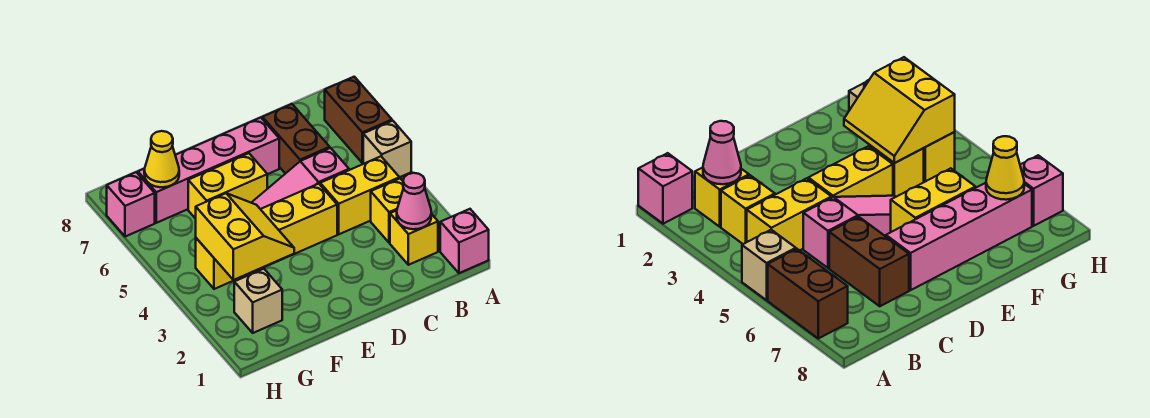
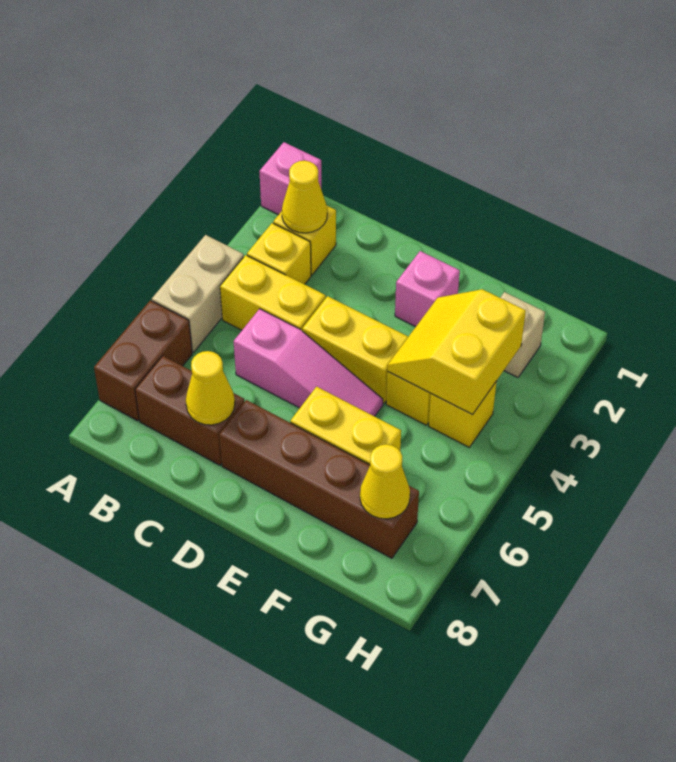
tan brick A5 level 1 -> tan brick A4:A5 level 1
pink cone B2 level 2 -> yellow cone B2 level 2
brown brick C6:C7 level 1 -> brown brick B7:C7 level 1
none -> yellow cone C7 level 2
pink brick D7:G7 level 1 -> brown brick D7:G7 level 1
pink brick H7 level 1 -> pink brick E2 level 1

